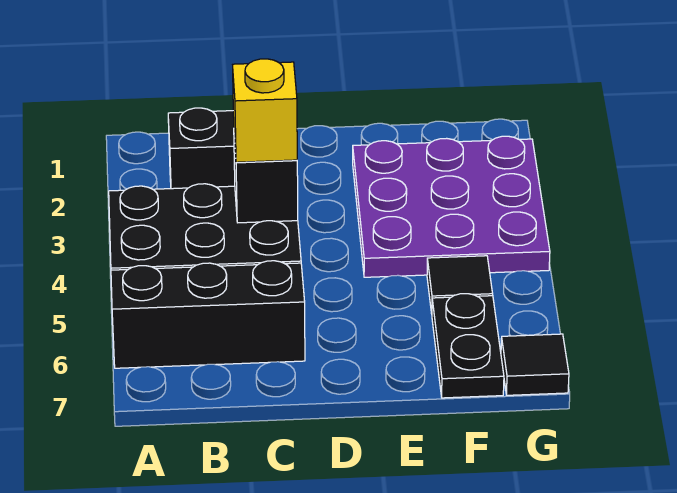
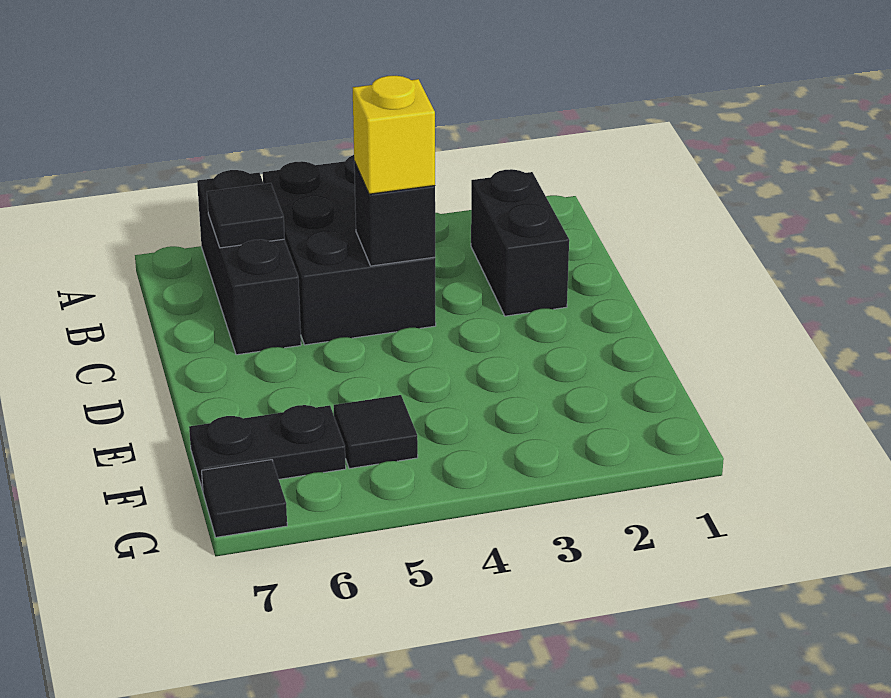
none -> black tile B6 level 2
purple plate E2:G4 level 1 -> none

